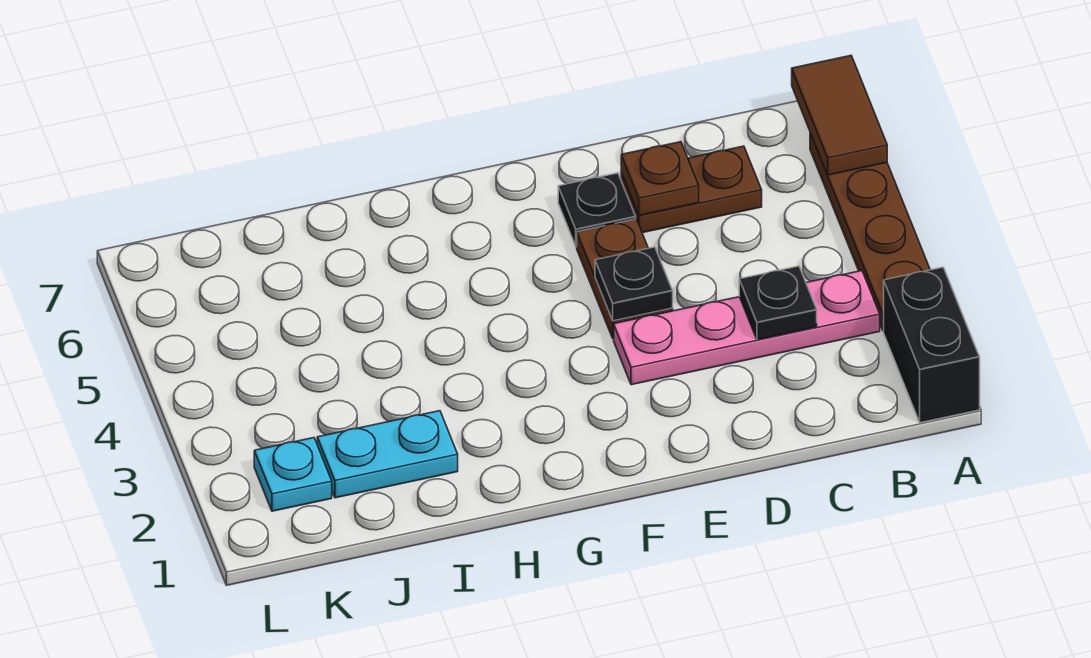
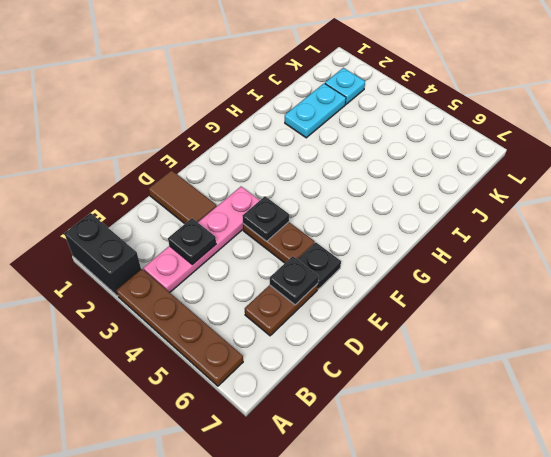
brown tile A6:A7 level 2 -> brown tile D1:D2 level 1
brown plate D6 level 2 -> black plate D6 level 2

